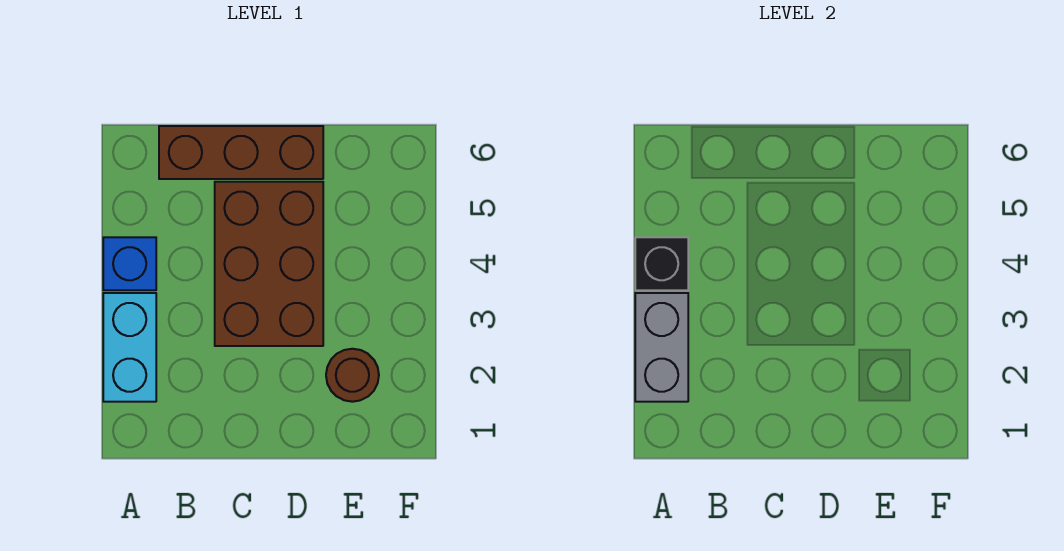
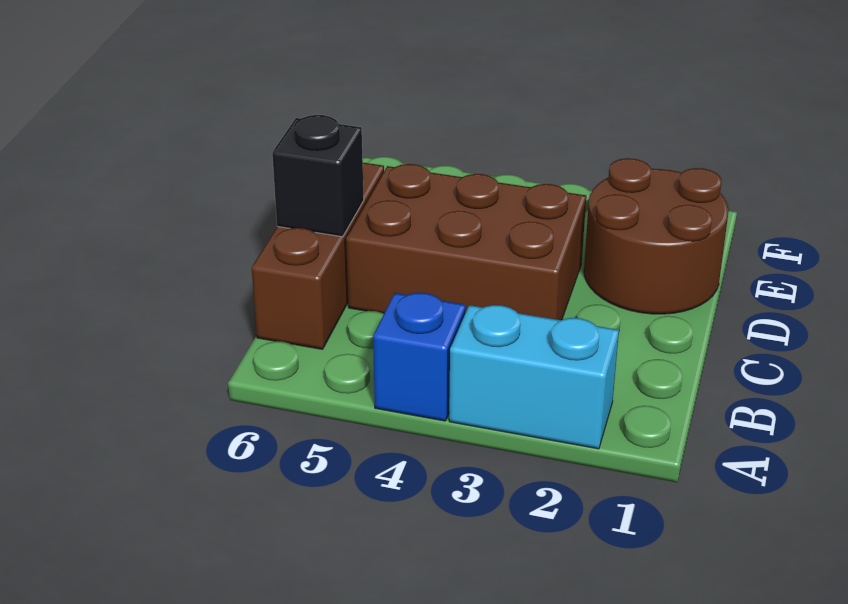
grey brick A2:A3 level 2 -> none
black brick A4 level 2 -> black brick C6 level 2
brown round brick E2 level 1 -> brown round brick D1:E2 level 1

